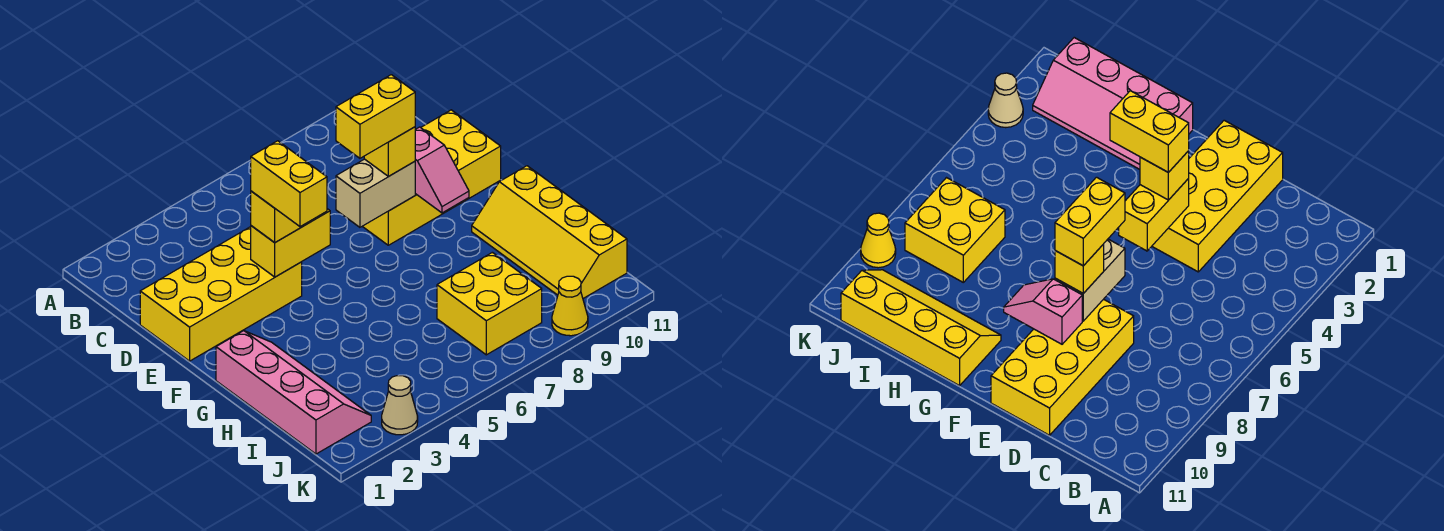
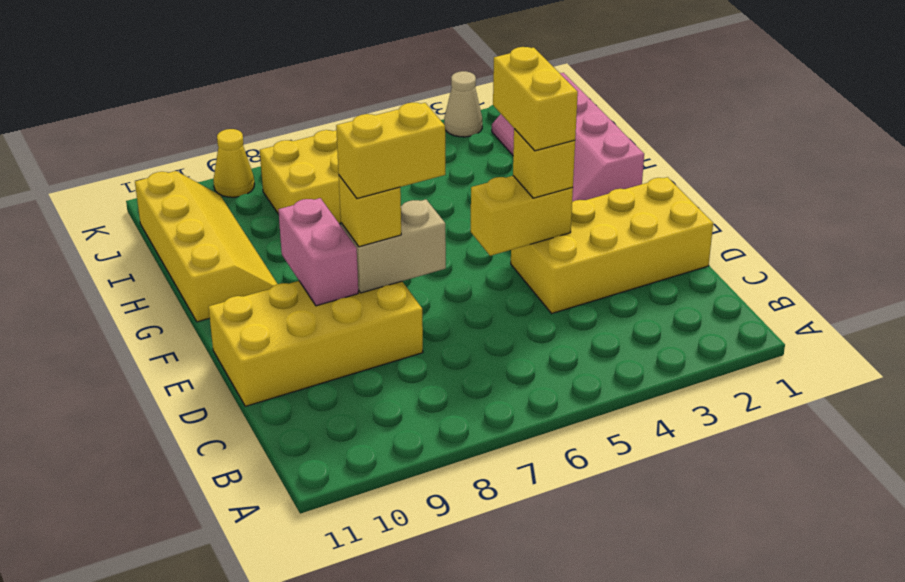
pink slope E9:F9 level 2 top E -> pink brick E9:F9 level 2

